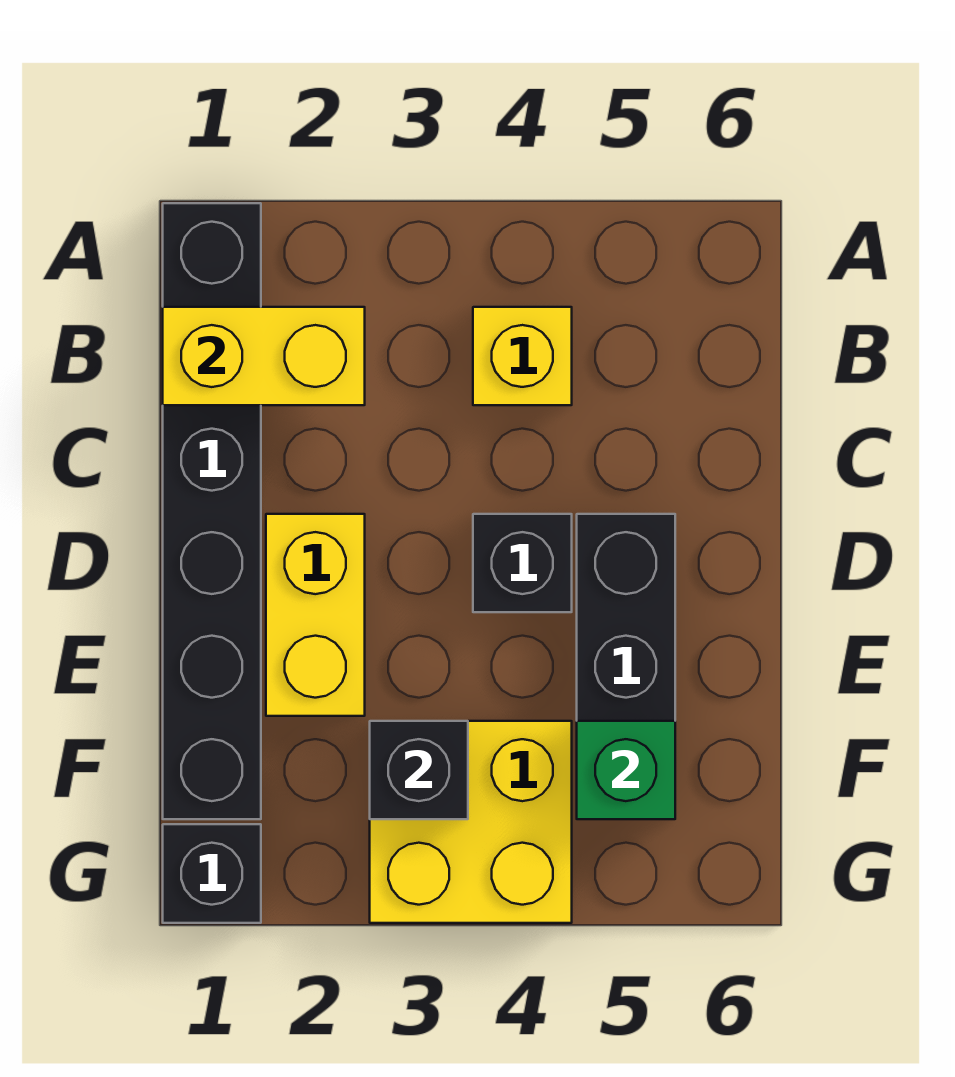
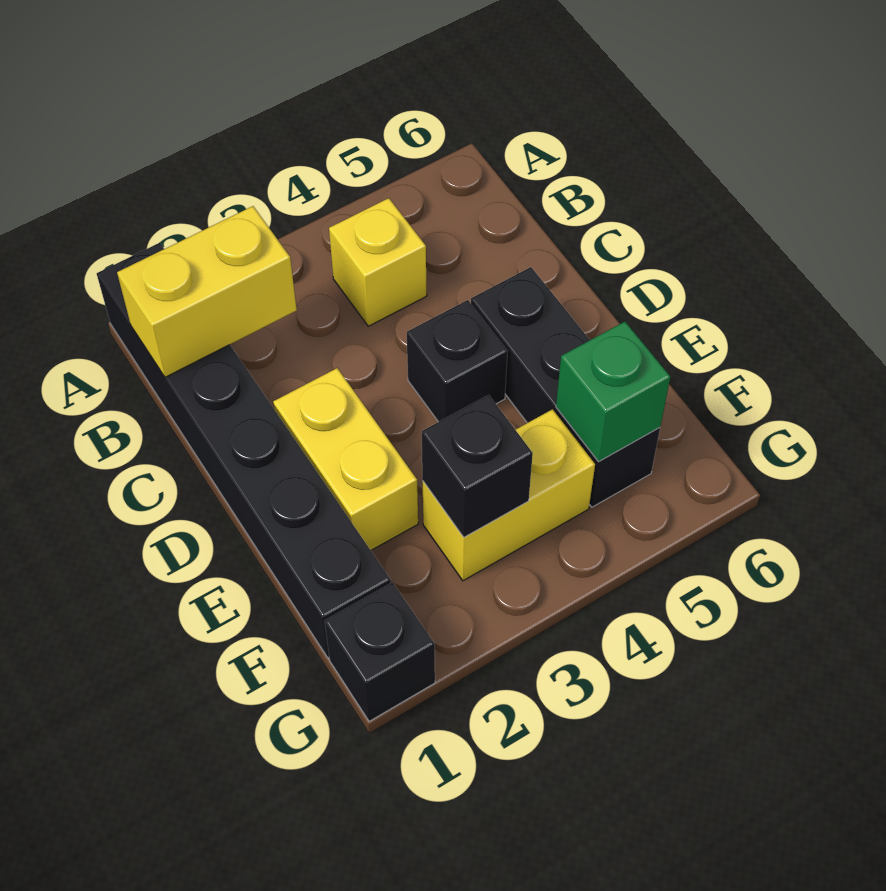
yellow brick F3:G4 level 1 -> yellow brick F3:F4 level 1

